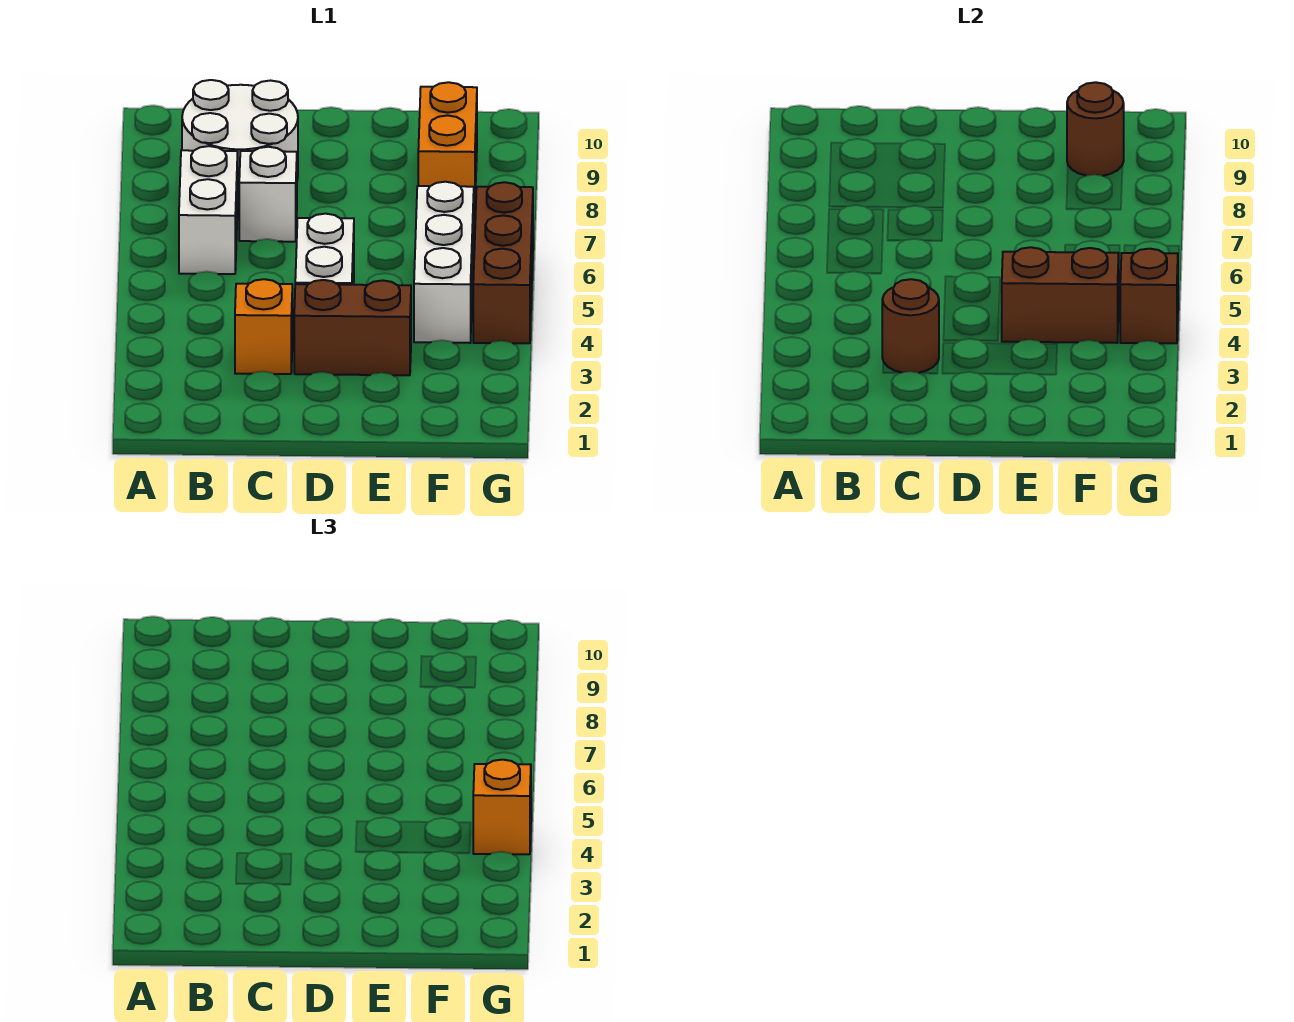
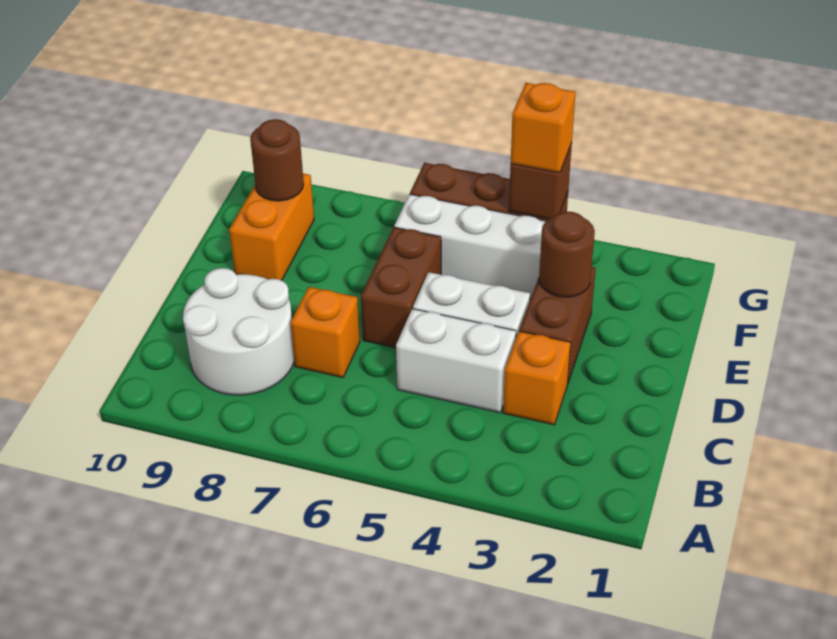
white brick B6:B7 level 1 -> white brick C4:C5 level 1
brown round brick C3 level 2 -> brown round brick E3 level 2
white brick C7 level 1 -> orange brick C7 level 1
brown brick E4:F4 level 2 -> brown brick D6:E6 level 1
orange brick F8:F9 level 1 -> orange brick E9:F9 level 1

